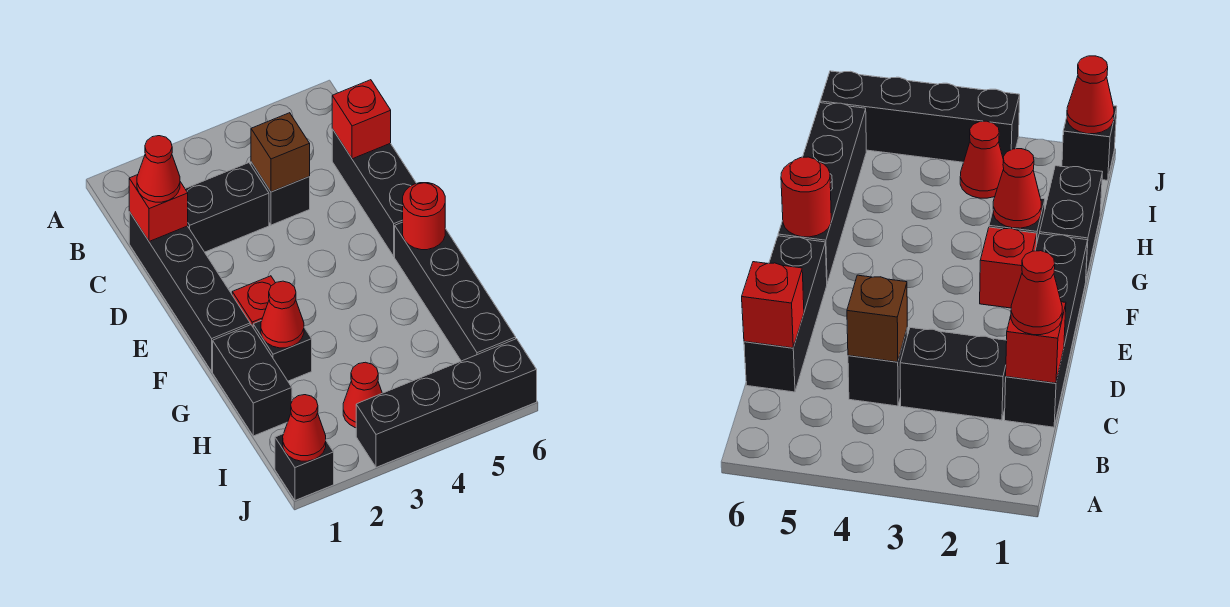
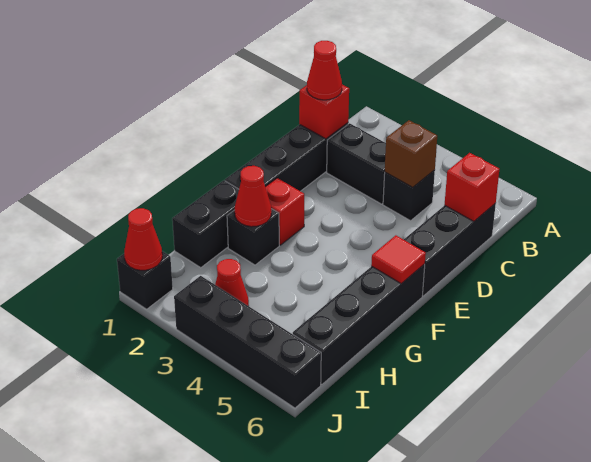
red round brick F6 level 2 -> red tile F6 level 2

